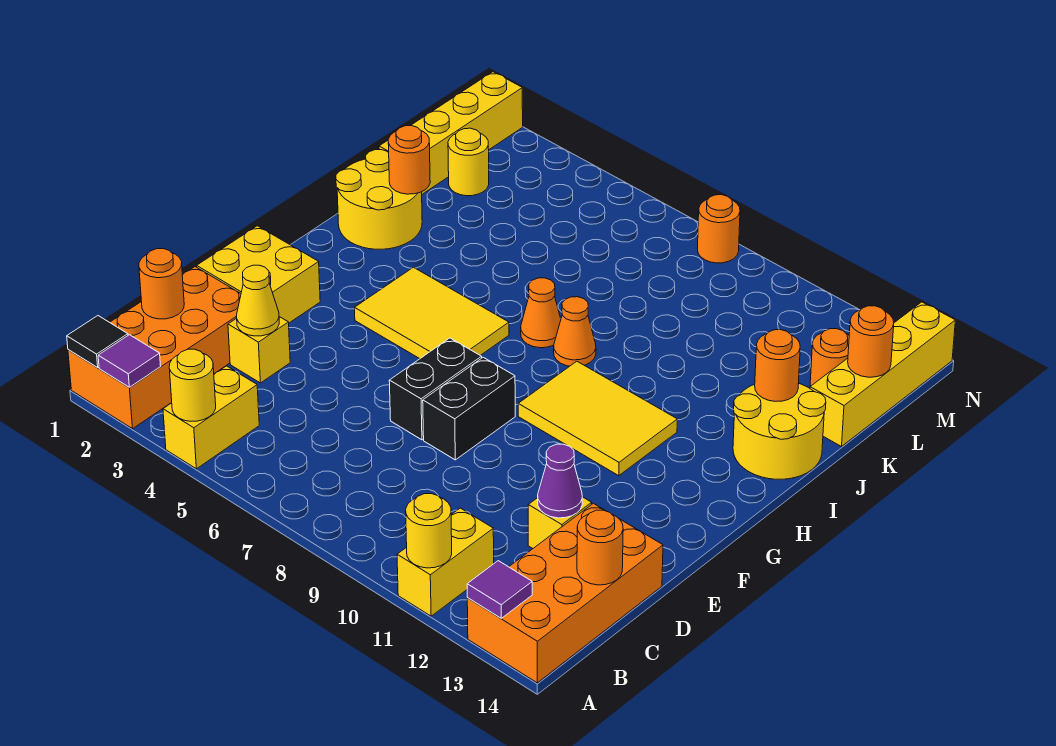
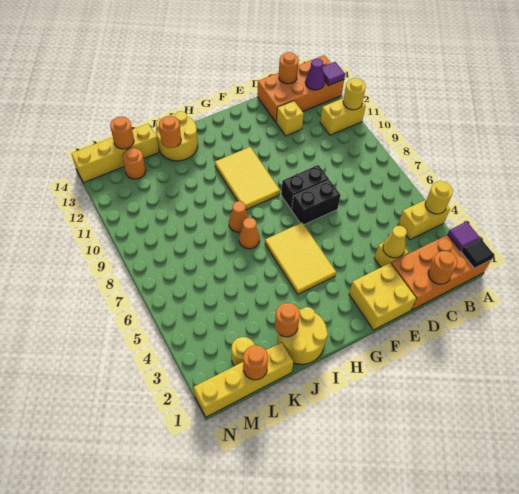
purple cone D12 level 2 -> purple cone B13 level 2
orange round brick N8 level 1 -> orange round brick L1 level 2

